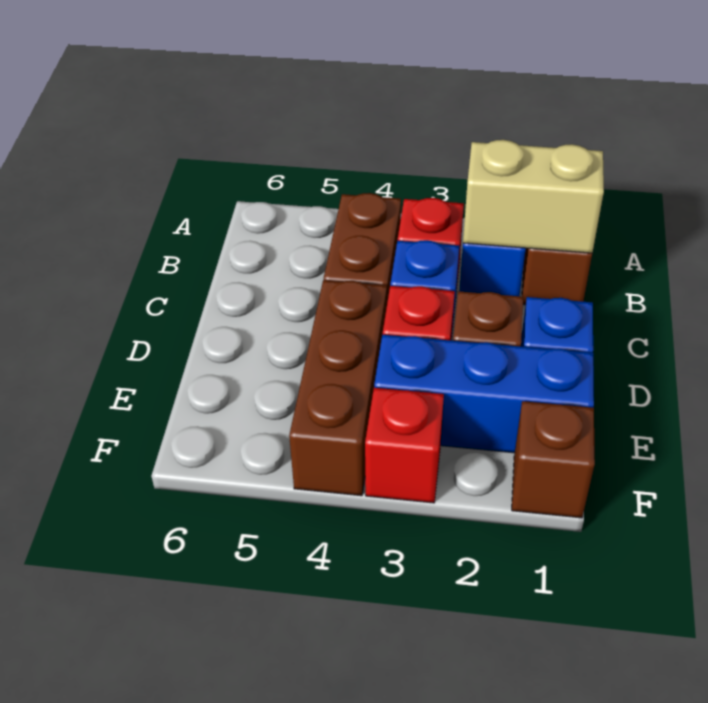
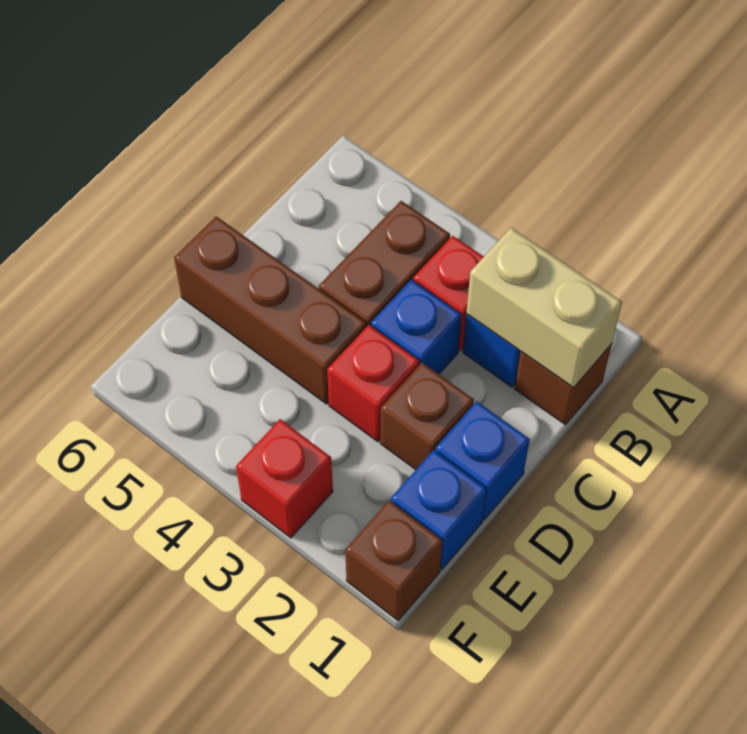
brown brick D4:F4 level 1 -> brown brick D4:D6 level 1
blue brick E1:E3 level 1 -> blue brick E1 level 1

